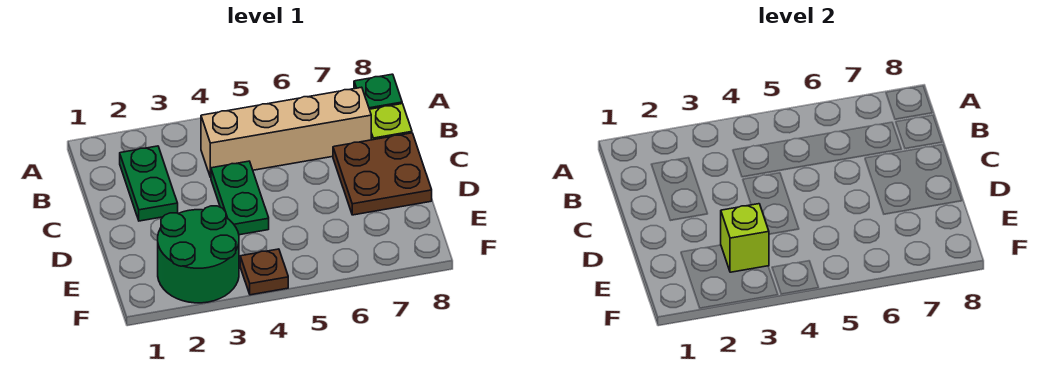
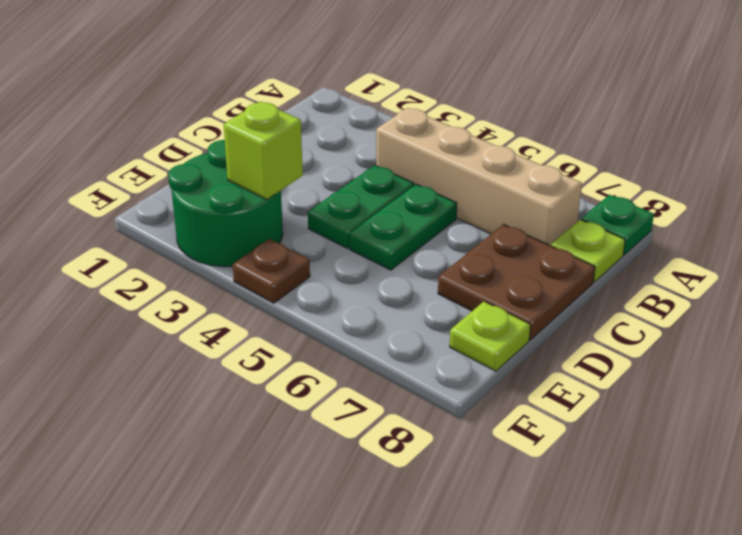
green plate B2:C2 level 1 -> green plate C5:D5 level 1
none -> lime plate E8 level 1

